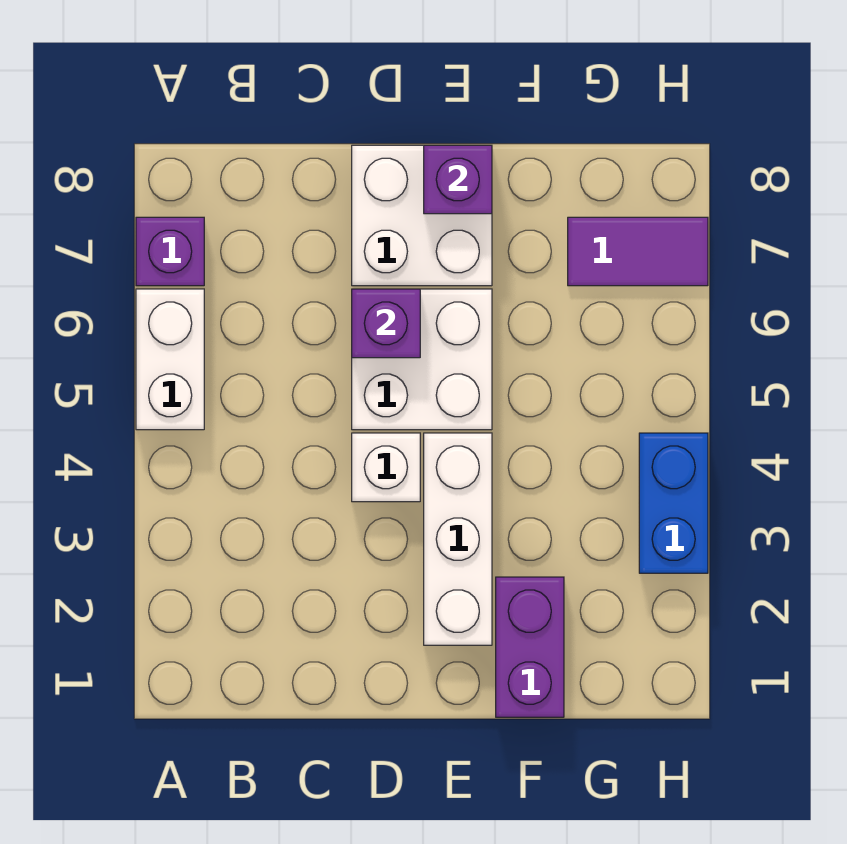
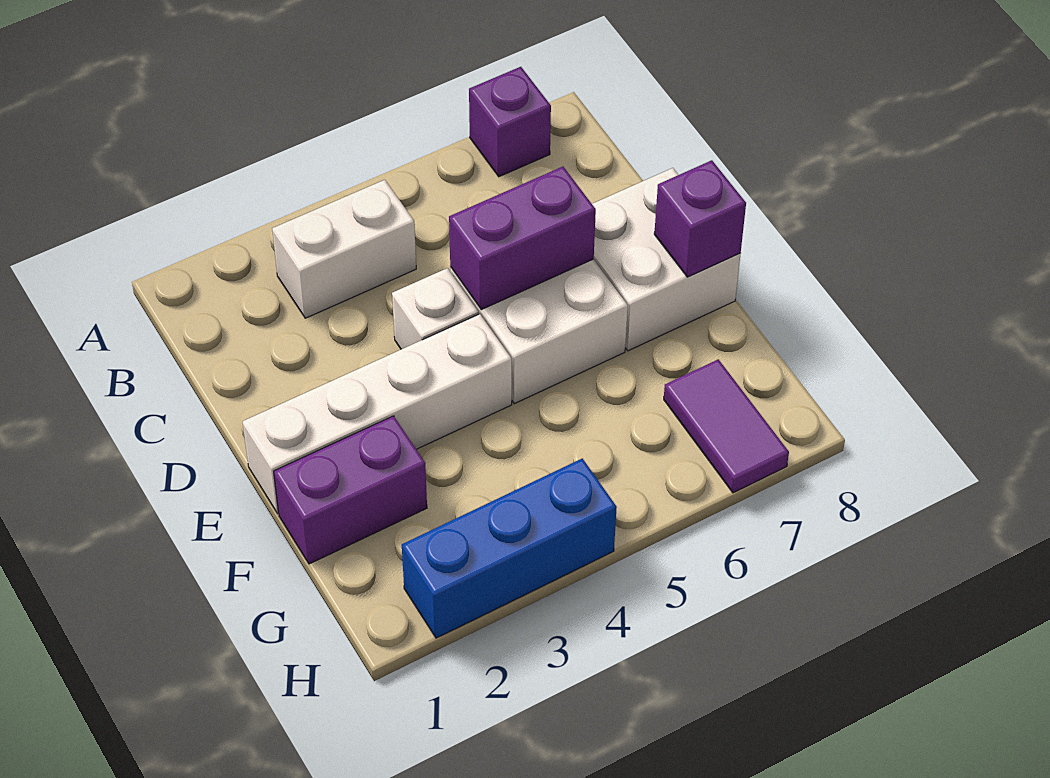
white brick A5:A6 level 1 -> white brick B3:B4 level 1
purple brick D6 level 2 -> purple brick D5:D6 level 2
white brick E2:E4 level 1 -> white brick E1:E4 level 1
blue brick H3:H4 level 1 -> blue brick H2:H4 level 1

